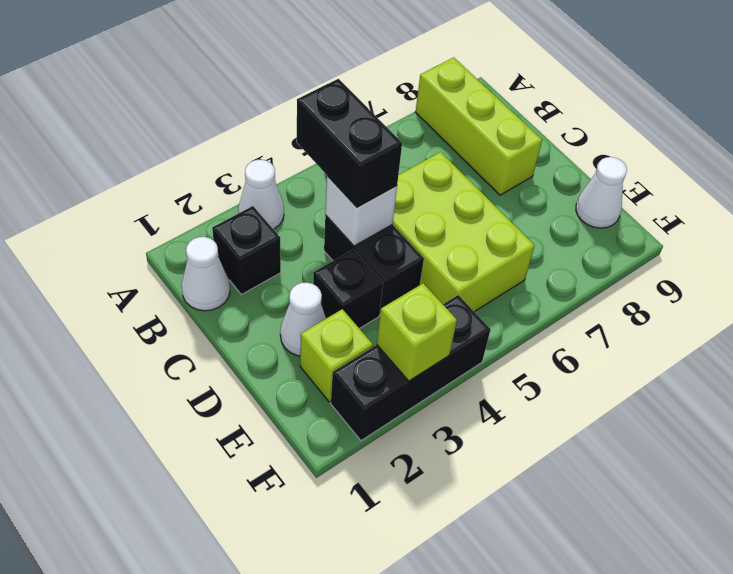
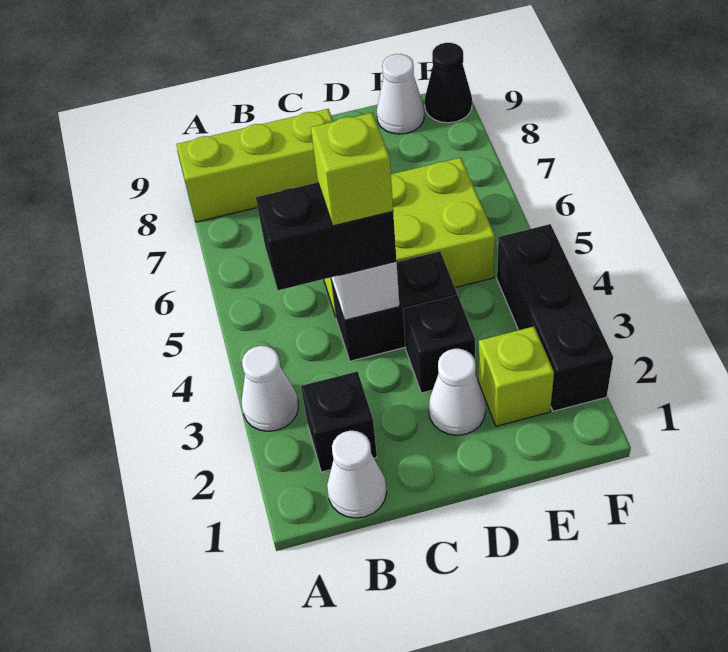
lime brick F3 level 2 -> lime brick C4 level 4
none -> black cone F9 level 1

